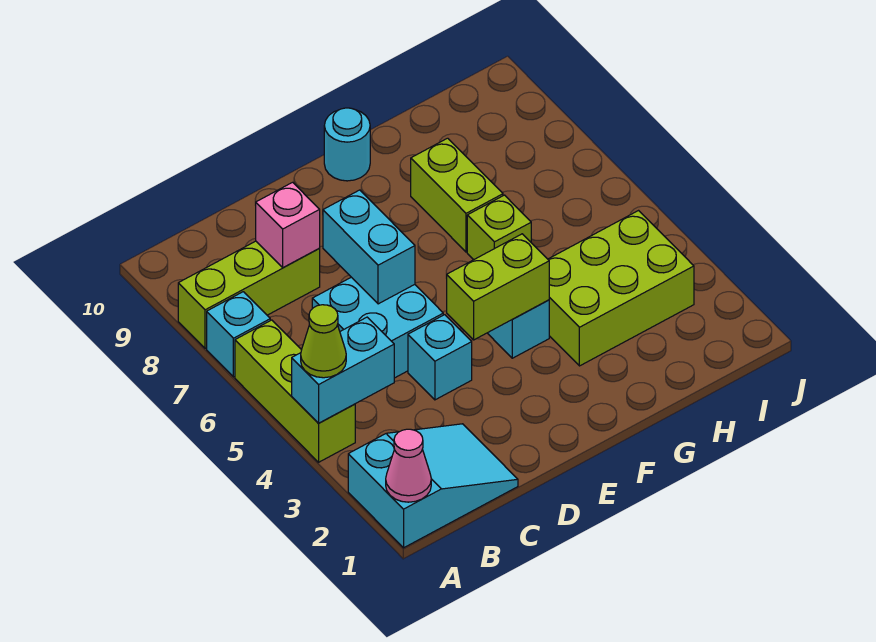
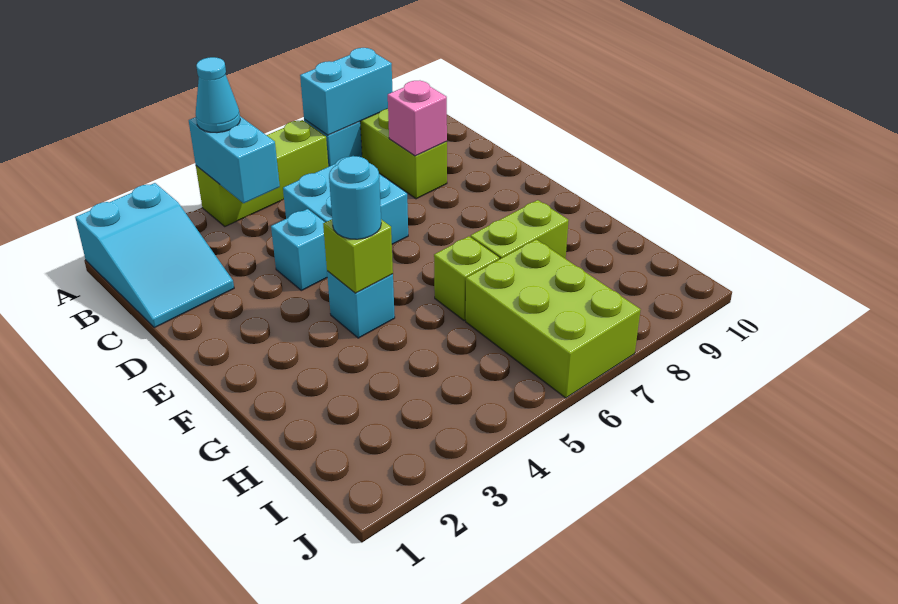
pink cone A1 level 2 -> none
lime cone A4 level 3 -> cyan cone A4 level 3
cyan brick D6:D7 level 2 -> cyan brick A7:A8 level 2
lime brick E4:F4 level 2 -> lime brick F4 level 2
cyan round brick F10 level 1 -> cyan round brick F4 level 3
lime brick G3:I4 level 1 -> lime brick H6:J7 level 1

